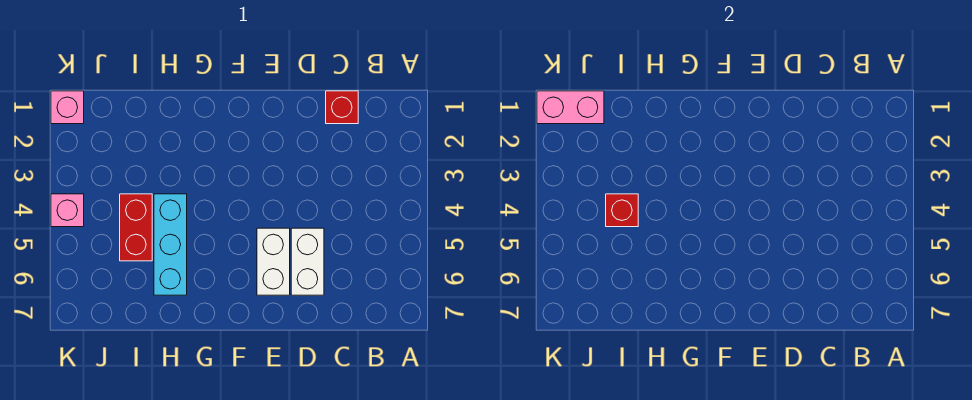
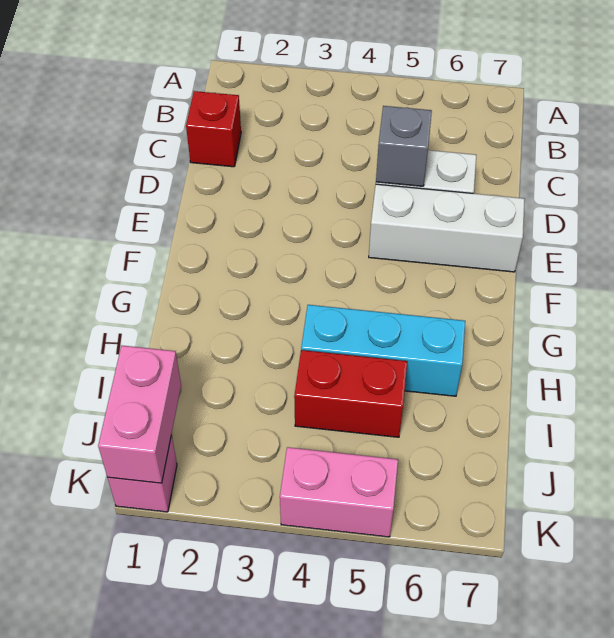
none -> grey brick D5 level 2
white brick E5:E6 level 1 -> white brick E5:E7 level 1
red brick I4 level 2 -> none
pink brick K4 level 1 -> pink brick K4:K5 level 1

